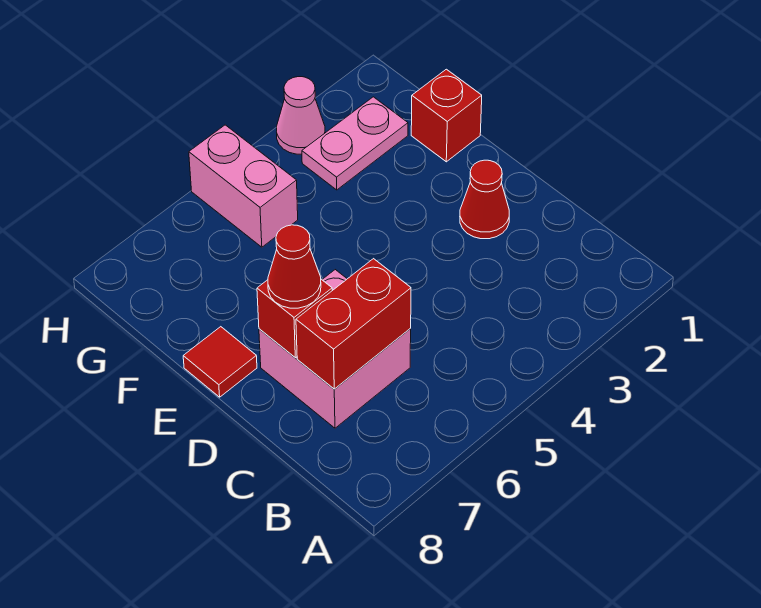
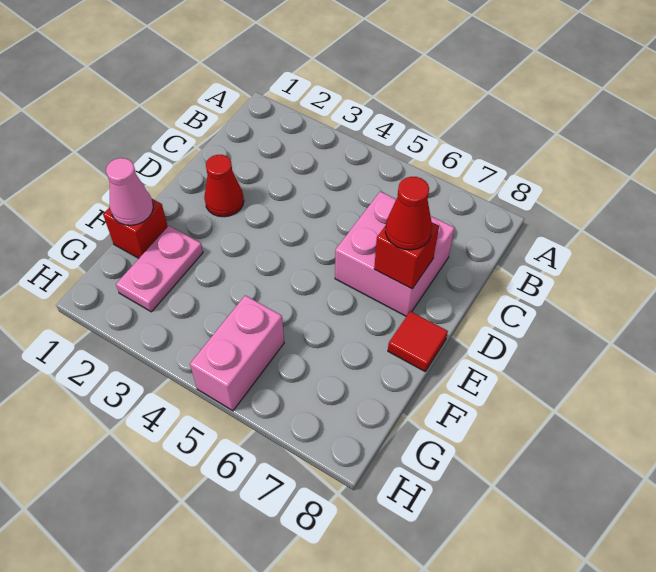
red brick C6:C7 level 2 -> none
pink plate G2:G3 level 1 -> pink plate F2:G2 level 1
pink cone H3 level 1 -> pink cone F1 level 2

